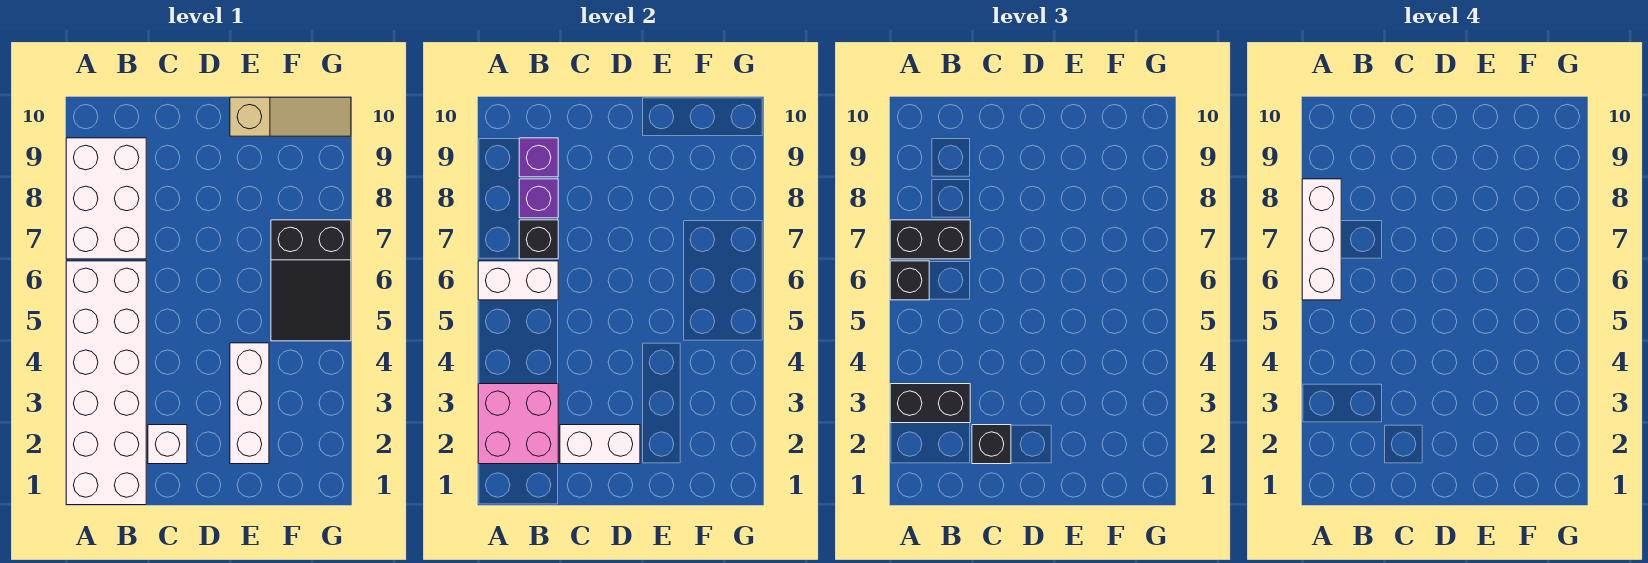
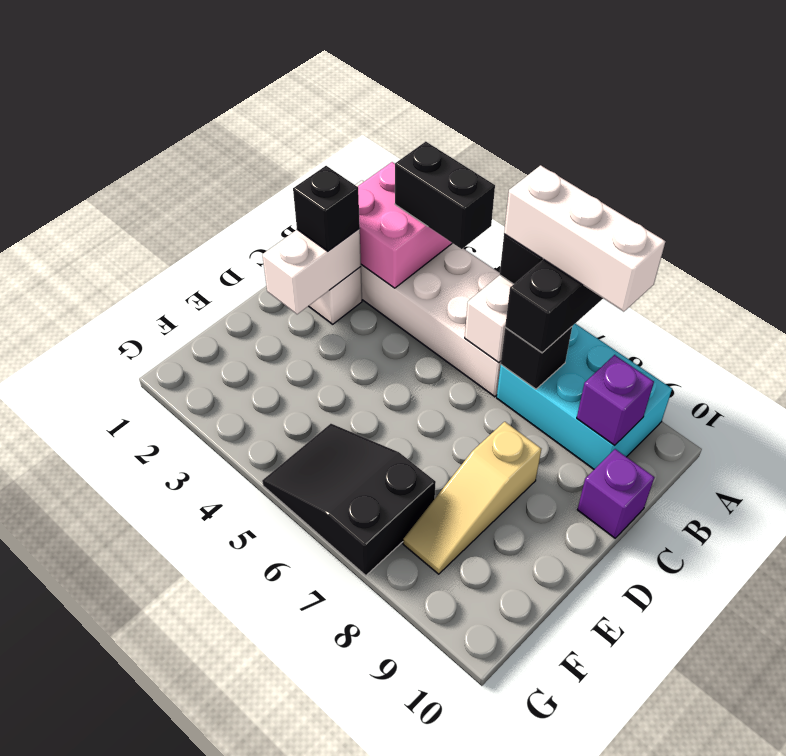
black brick A3:B3 level 3 -> black brick A3:A4 level 3
white brick A7:B9 level 1 -> cyan brick A7:B9 level 1
purple brick B8 level 2 -> purple brick C10 level 1
white brick E2:E4 level 1 -> none
tan slope E10:G10 level 1 top E -> tan slope D8:F8 level 1 top D

